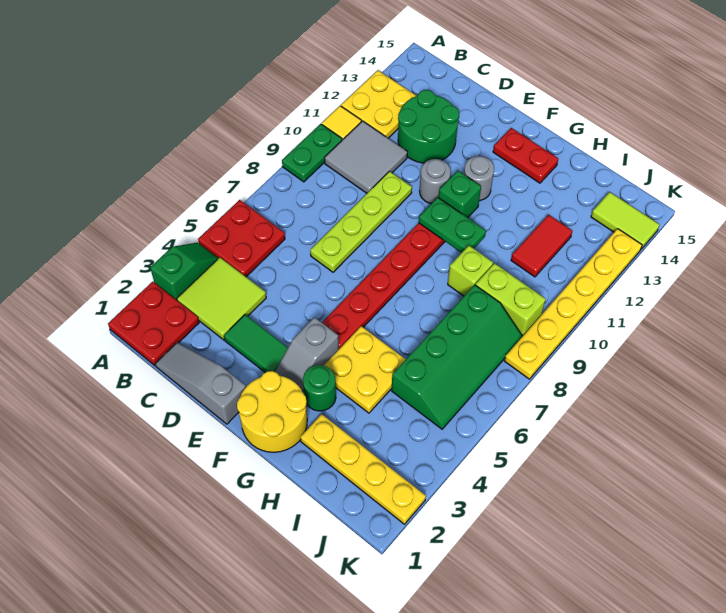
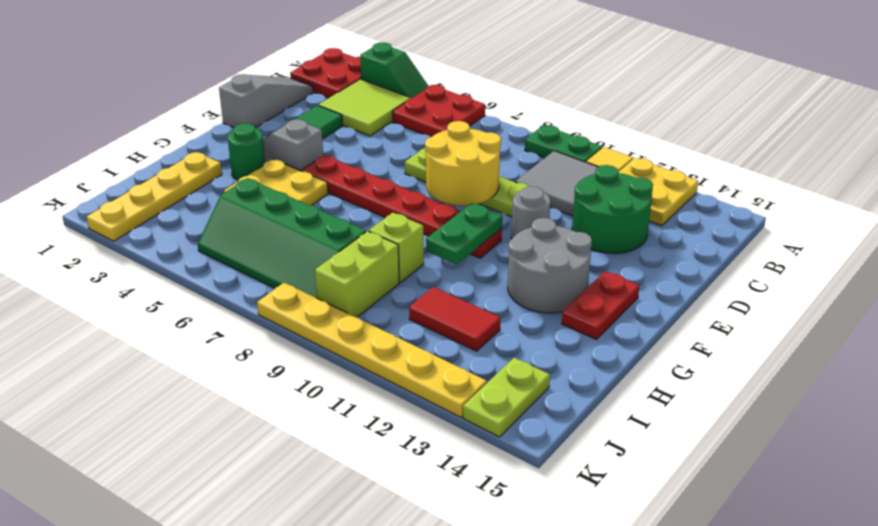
yellow round brick F1:G2 level 1 -> yellow round brick D8:E9 level 2
green brick F11 level 1 -> none
grey round brick F12 level 1 -> grey round brick F12:G13 level 1
lime tile J14:K14 level 1 -> lime plate J14:K14 level 1

